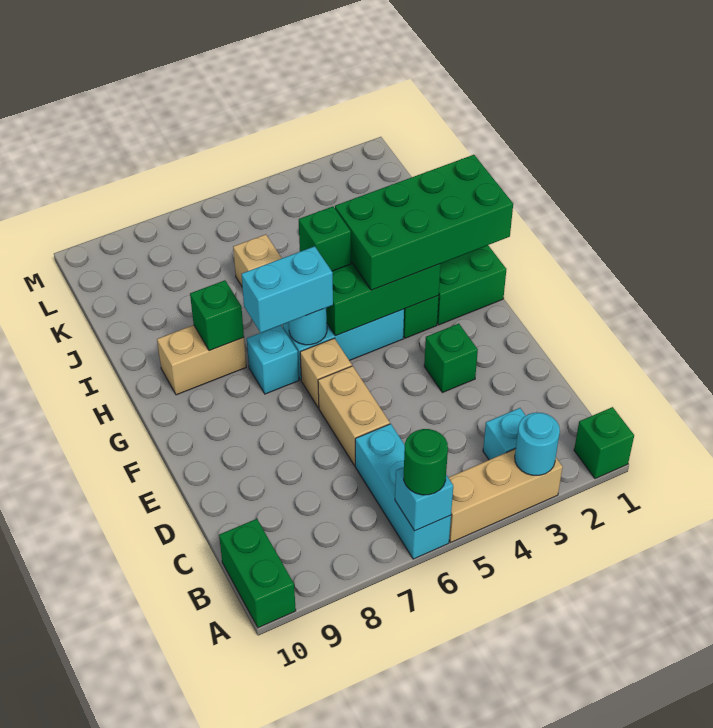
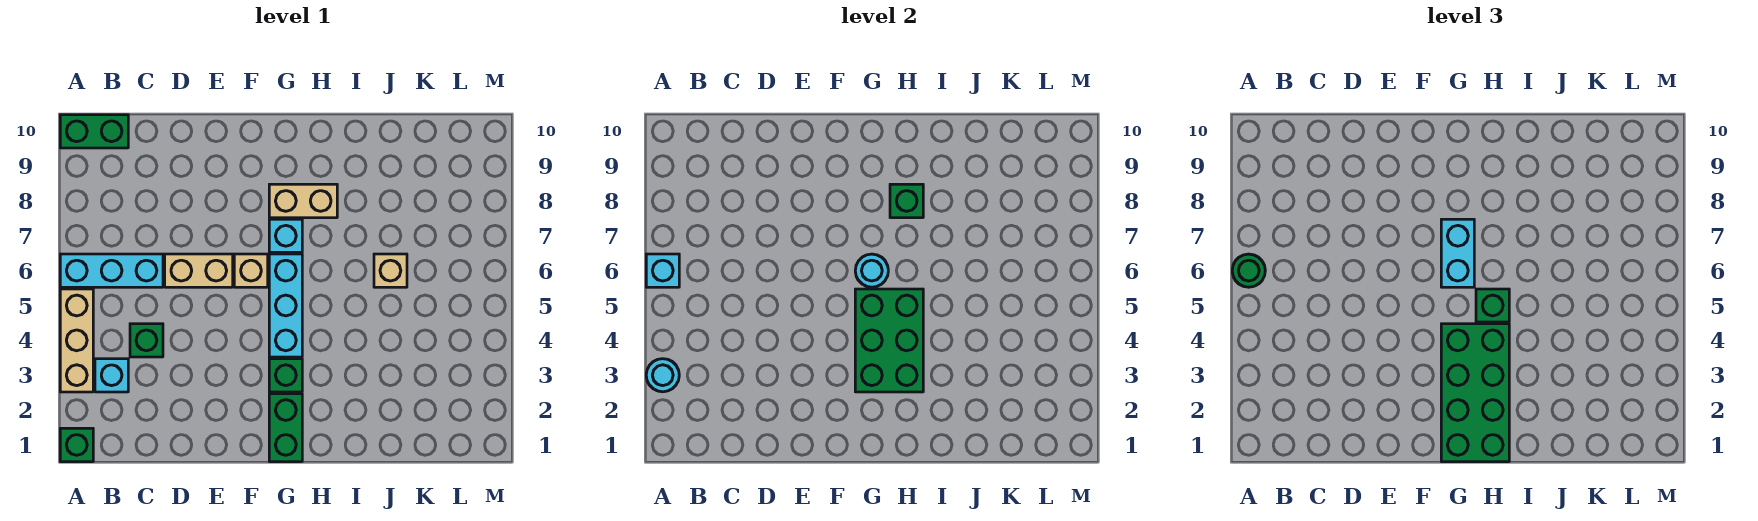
green brick E3 level 1 -> green brick C4 level 1
tan brick H8:H9 level 1 -> tan brick G8:H8 level 1

